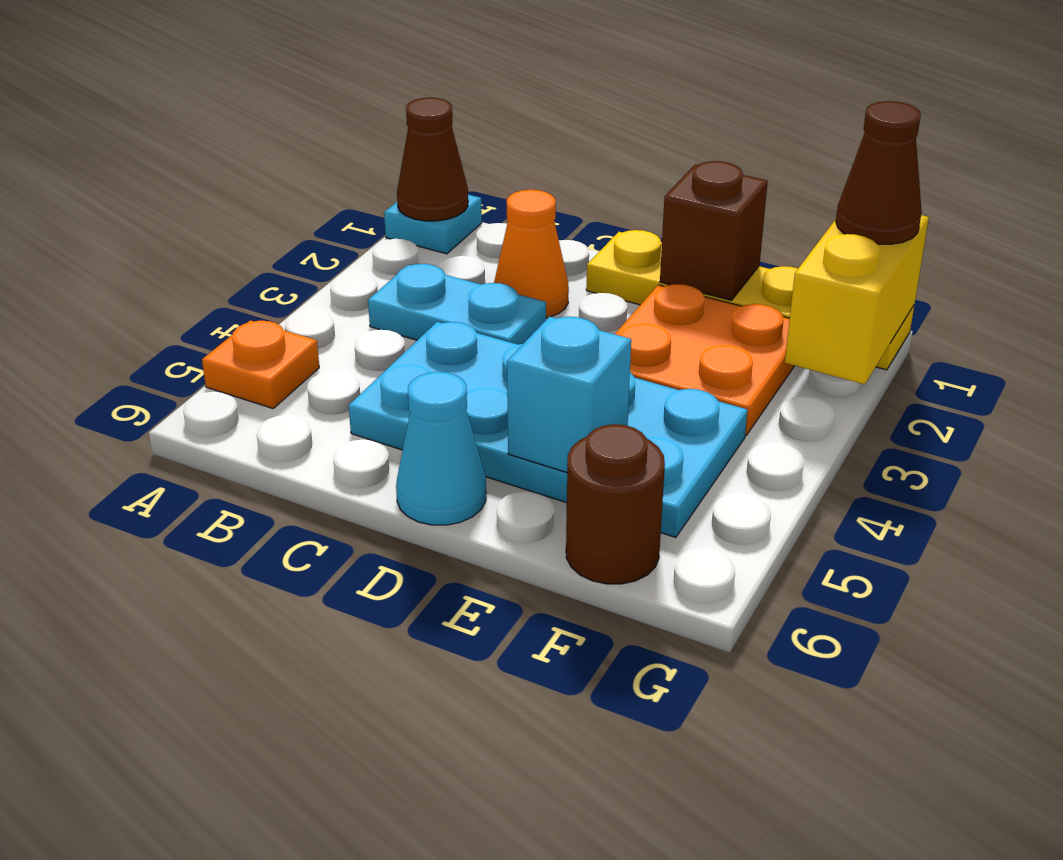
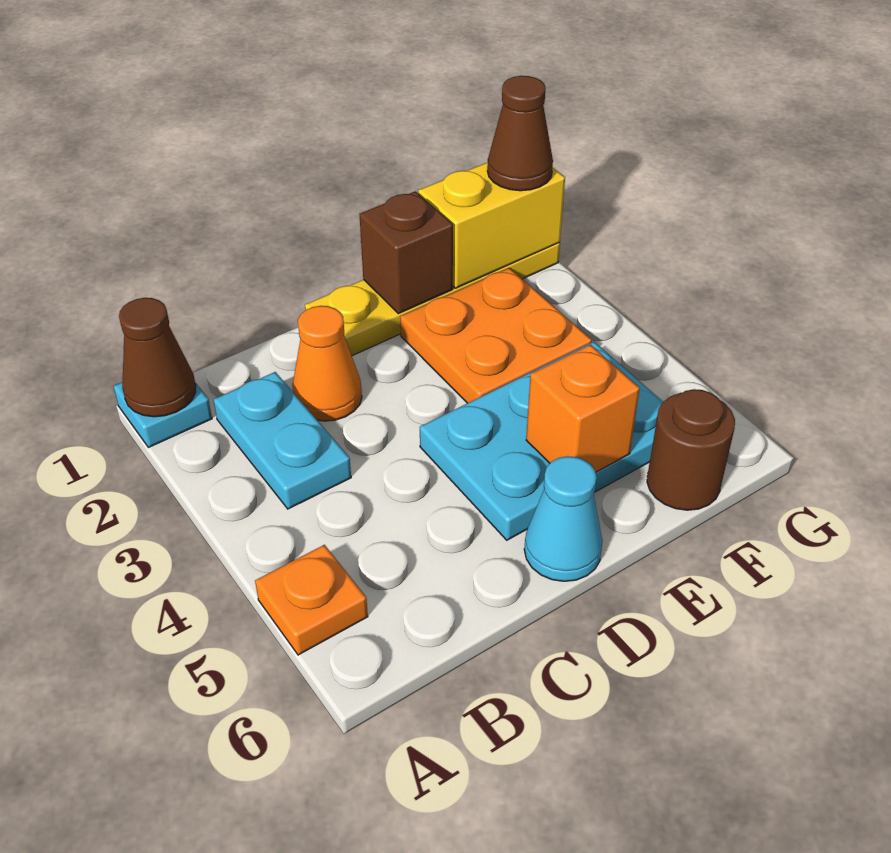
cyan plate B3:C3 level 1 -> cyan plate B2:B3 level 1
cyan plate C4:F5 level 1 -> cyan plate D4:F5 level 1
cyan brick E5 level 2 -> orange brick E5 level 2
yellow brick G1:G2 level 2 -> yellow brick F1:G1 level 2

